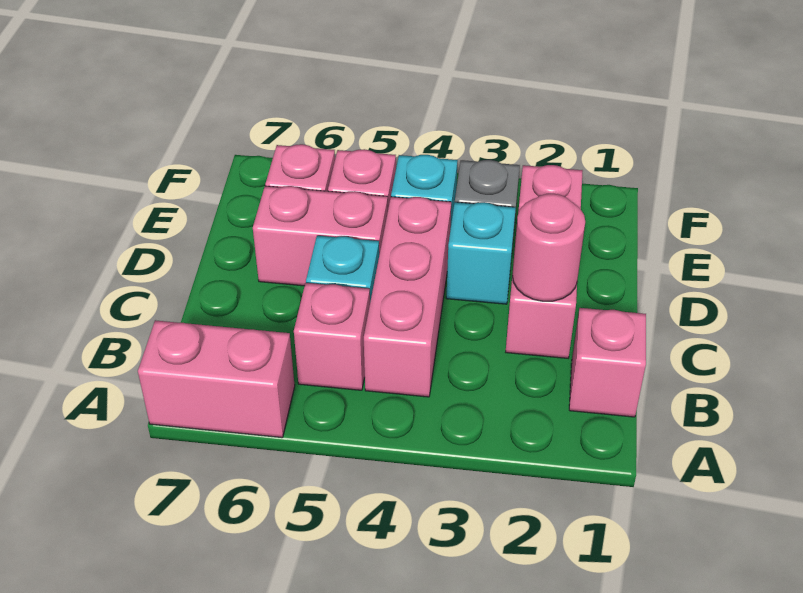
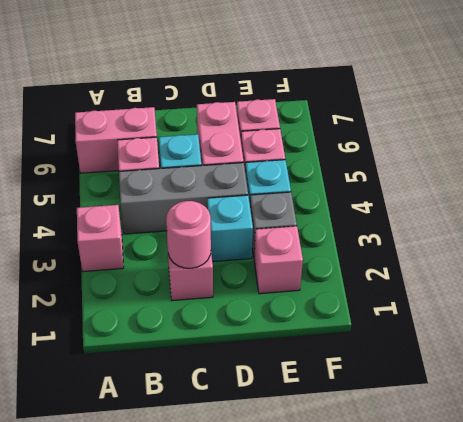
pink brick A6:A7 level 1 -> pink brick A6:B6 level 1
pink brick B1 level 1 -> pink brick A3 level 1
pink brick B4:D4 level 1 -> grey brick B4:D4 level 1

